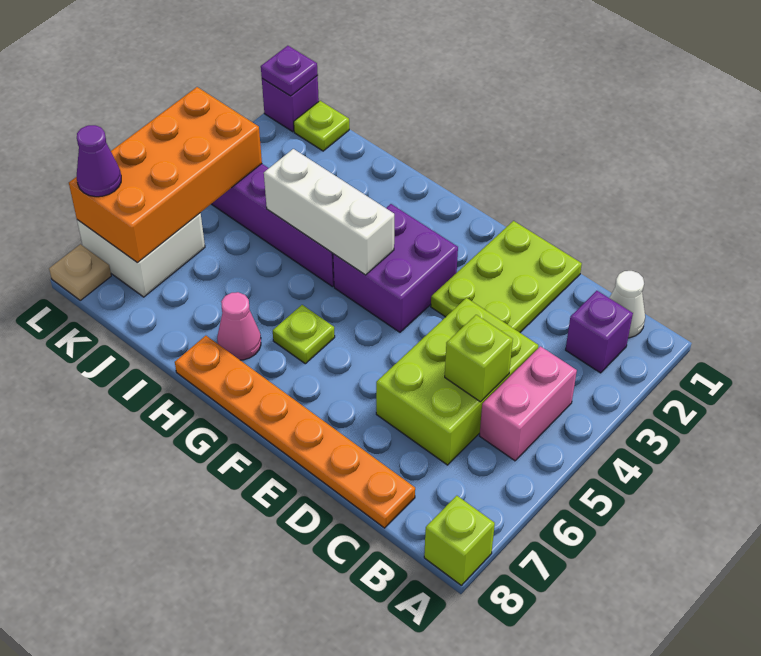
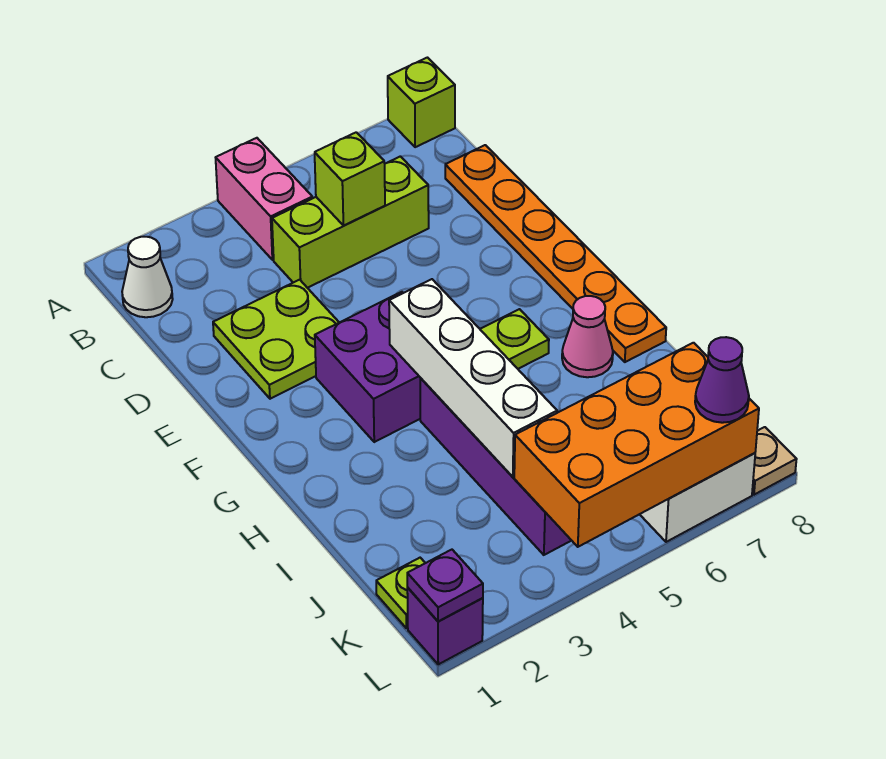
purple brick B2 level 1 -> none
pink brick B4:B5 level 1 -> pink brick A4:B4 level 1
lime brick C4:D6 level 1 -> lime brick C4:C6 level 1
lime plate D1:E3 level 1 -> lime plate D2:E3 level 1
white brick G4:I4 level 2 -> white brick G4:J4 level 2

